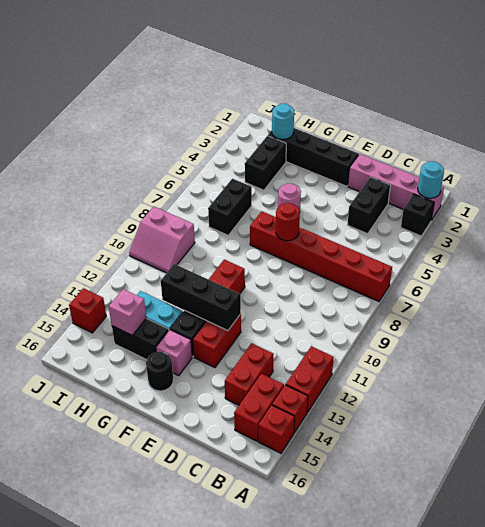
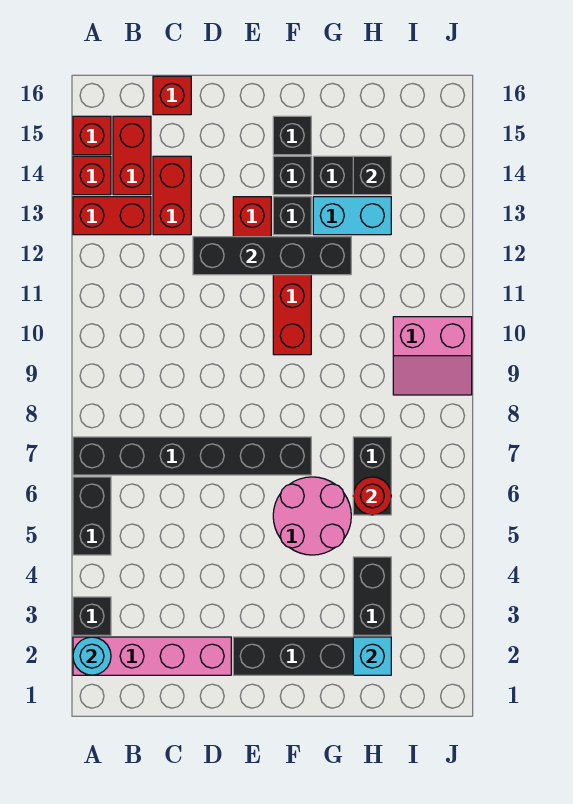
red brick A7:F7 level 1 -> black brick A7:F7 level 1
red brick A12:A13 level 1 -> red brick A13:B13 level 1
black brick C3:C4 level 1 -> black brick A5:A6 level 1
red round brick E7 level 2 -> red round brick H6 level 2
black brick E12:G12 level 2 -> black brick D12:G12 level 2
pink round brick F5 level 1 -> pink round brick F5:G6 level 1
pink brick F14 level 1 -> black brick F14 level 1
black round brick F15 level 1 -> black brick F15 level 1
cyan round brick H2 level 2 -> cyan brick H2 level 2
pink brick H14 level 2 -> black brick H14 level 2
pink slope I9:J10 level 1 top 9 -> pink slope I9:J10 level 1 top 10
red brick J14 level 1 -> red brick C16 level 1

